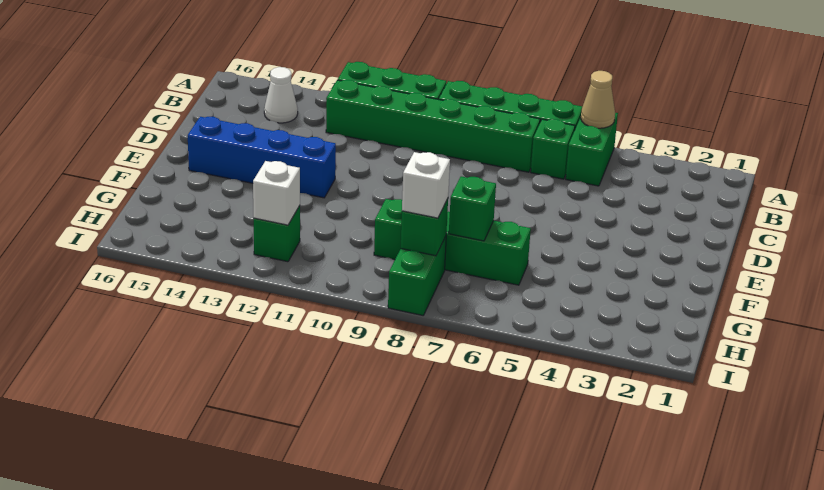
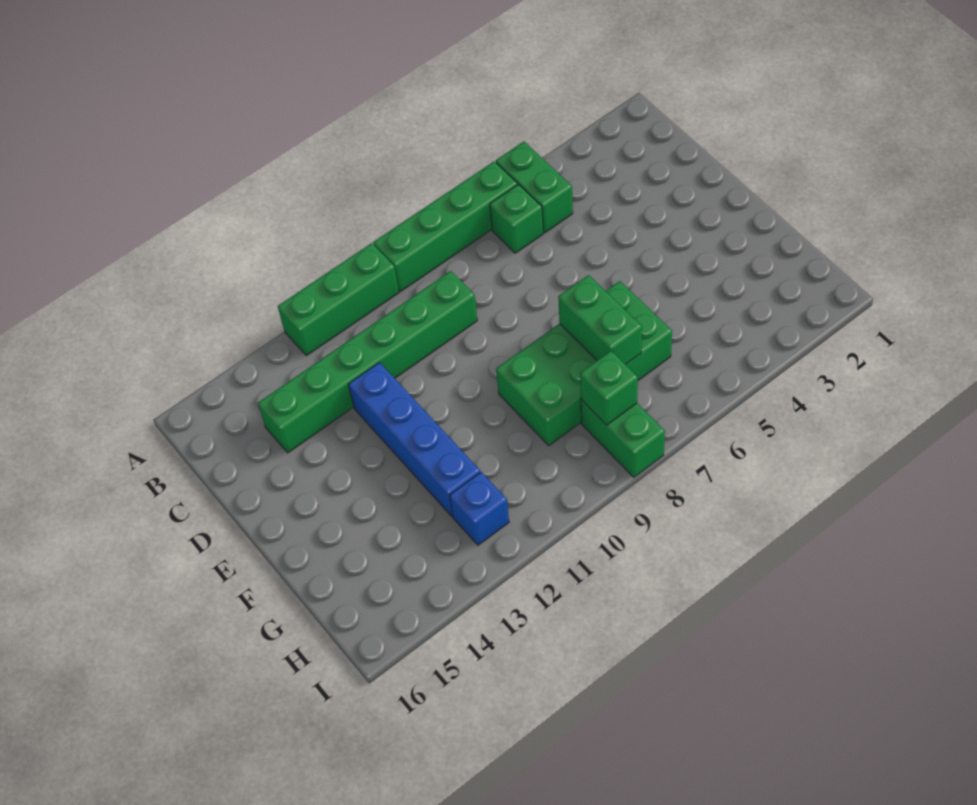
tan cone A5 level 2 -> none
green brick B7:B12 level 1 -> green brick C9:C14 level 1
white cone B14 level 1 -> none
blue brick E12:E15 level 1 -> blue brick D12:G12 level 1
green brick G6:G9 level 1 -> green brick F6:G9 level 1
green brick G7 level 2 -> green brick F7:G7 level 2
white brick H8 level 3 -> none
green brick H12 level 1 -> blue brick H12 level 1
white brick H12 level 2 -> none

